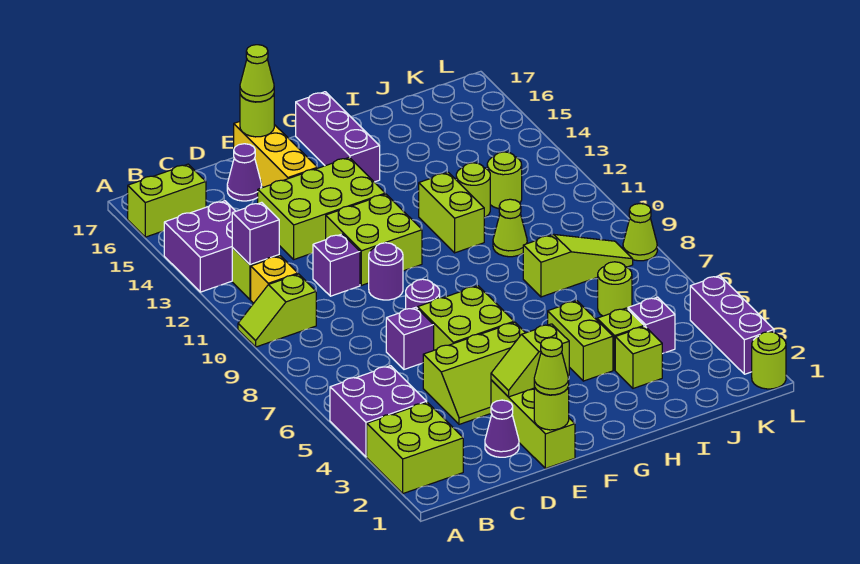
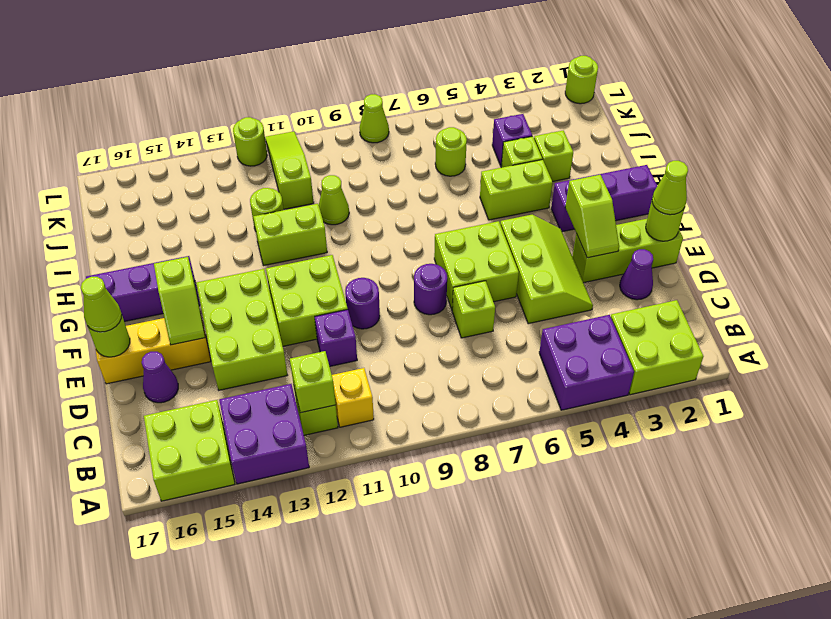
lime slope A10:B10 level 1 top B -> lime slope E15:F15 level 2 top F
lime brick A16:B16 level 1 -> lime brick A15:B16 level 1
purple brick B12 level 2 -> lime brick B12 level 2
purple brick D7 level 1 -> lime brick D7 level 1
lime slope I8:K8 level 1 top I -> lime slope J11:L11 level 1 top J
lime round brick J12 level 1 -> lime round brick L12 level 1
purple brick L2:L4 level 1 -> purple brick G1:G3 level 1

